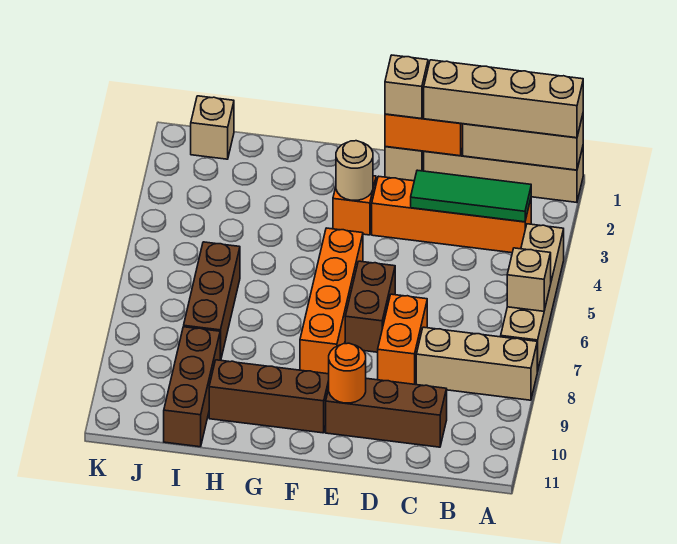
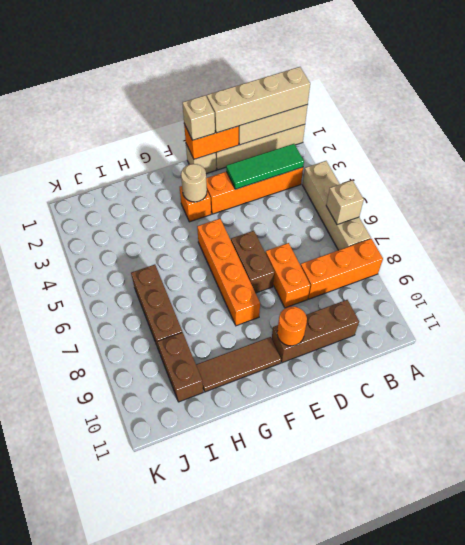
tan brick A8:C8 level 1 -> orange brick A8:C8 level 1
brown brick F10:H10 level 1 -> brown tile F10:H10 level 1
brown brick I9:I11 level 1 -> brown brick I9:I10 level 1
tan brick J1 level 1 -> none

